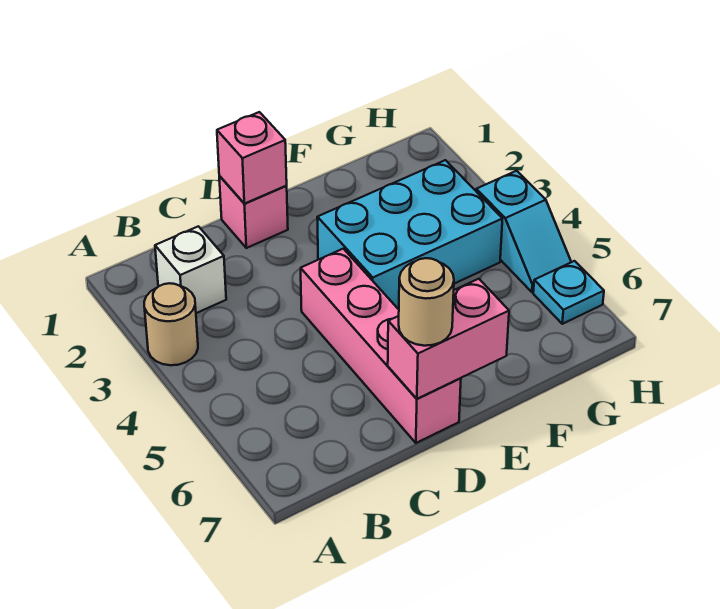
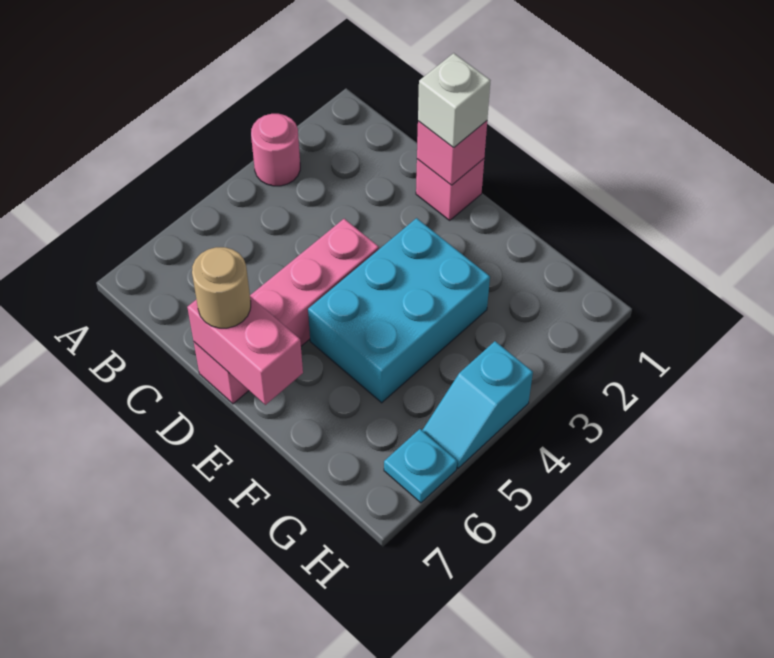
tan round brick A3 level 1 -> pink round brick A3 level 1
white brick B2 level 1 -> white brick D1 level 3
cyan brick E3:G4 level 1 -> cyan brick E3:F5 level 1

